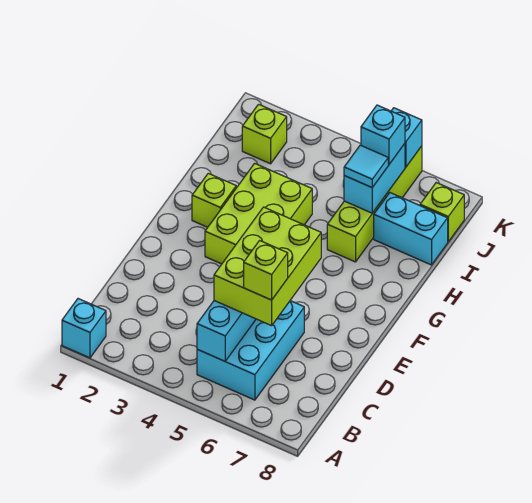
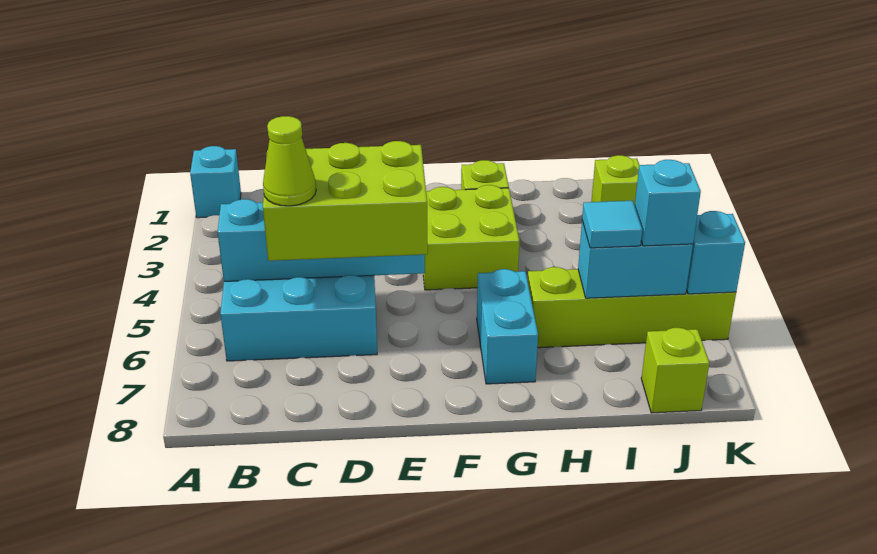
lime brick C6 level 4 -> lime cone C6 level 4
lime brick F3:H4 level 1 -> lime brick F3:G4 level 1
cyan brick I7:I8 level 1 -> cyan brick G6:G7 level 1

